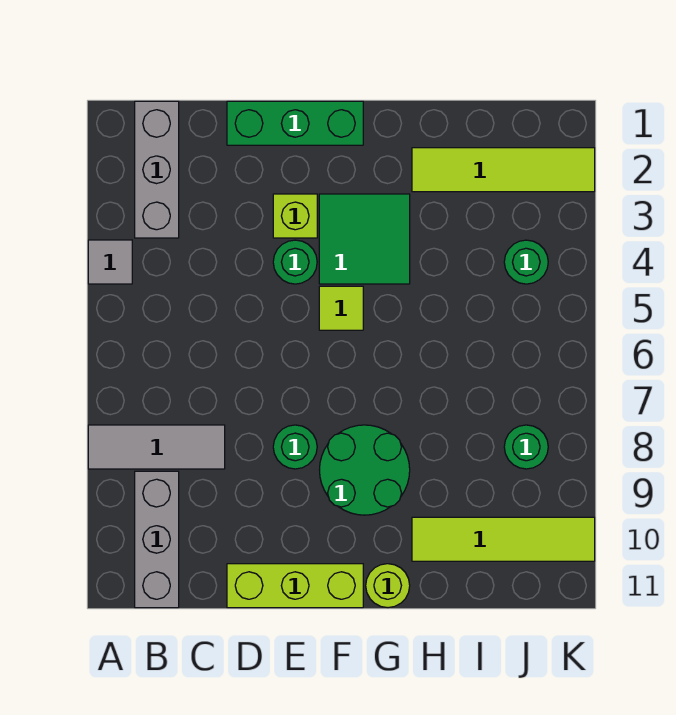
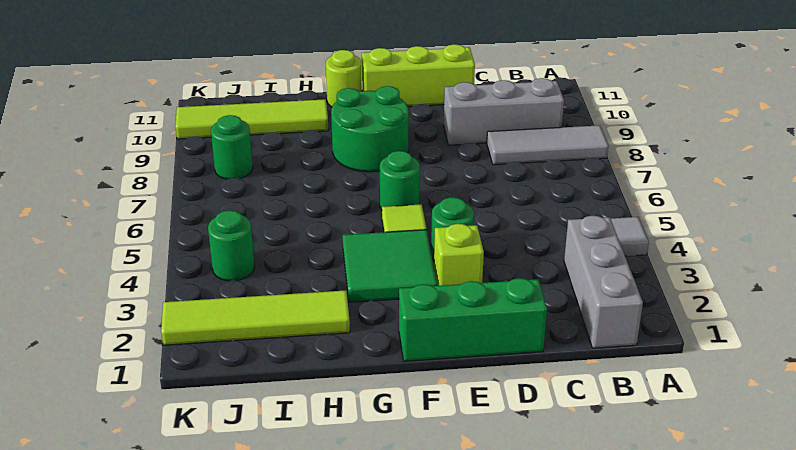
grey brick B9:B11 level 1 -> grey brick B9:D9 level 1
green round brick E8 level 1 -> green round brick F6 level 1

